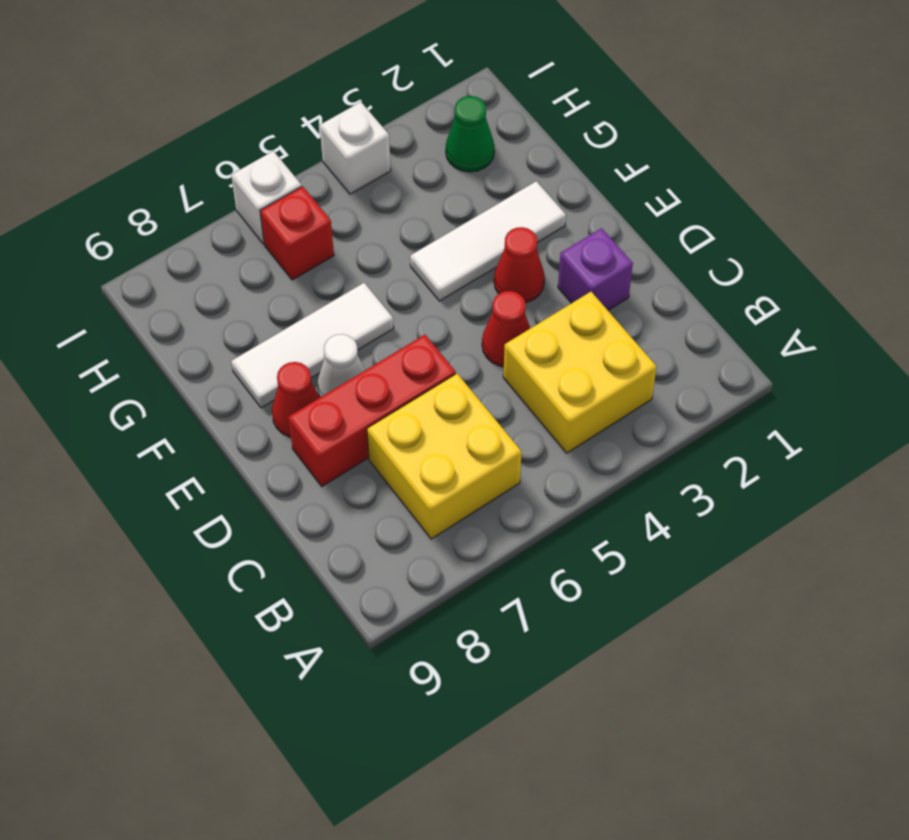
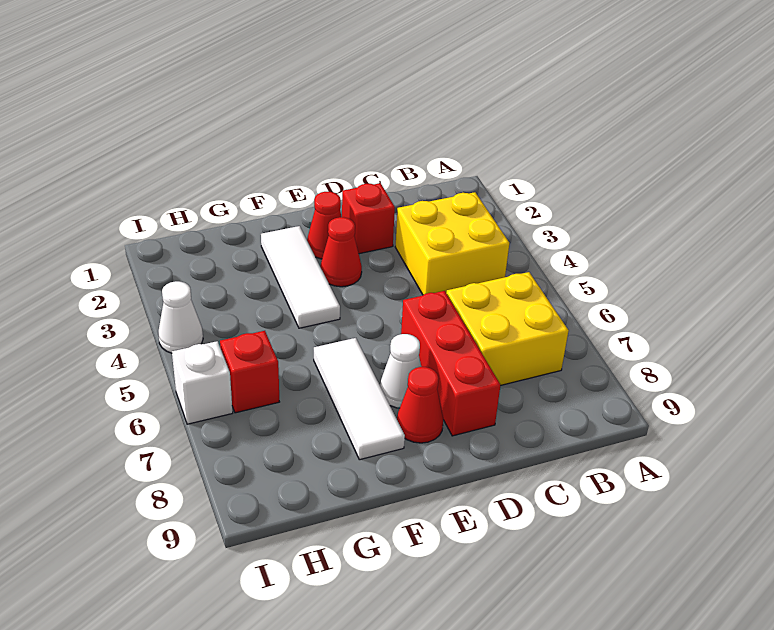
purple brick D2 level 1 -> red brick D2 level 1
red cone D4 level 1 -> red cone E2 level 1
green cone H2 level 1 -> none
white brick I4 level 1 -> white cone I4 level 1

